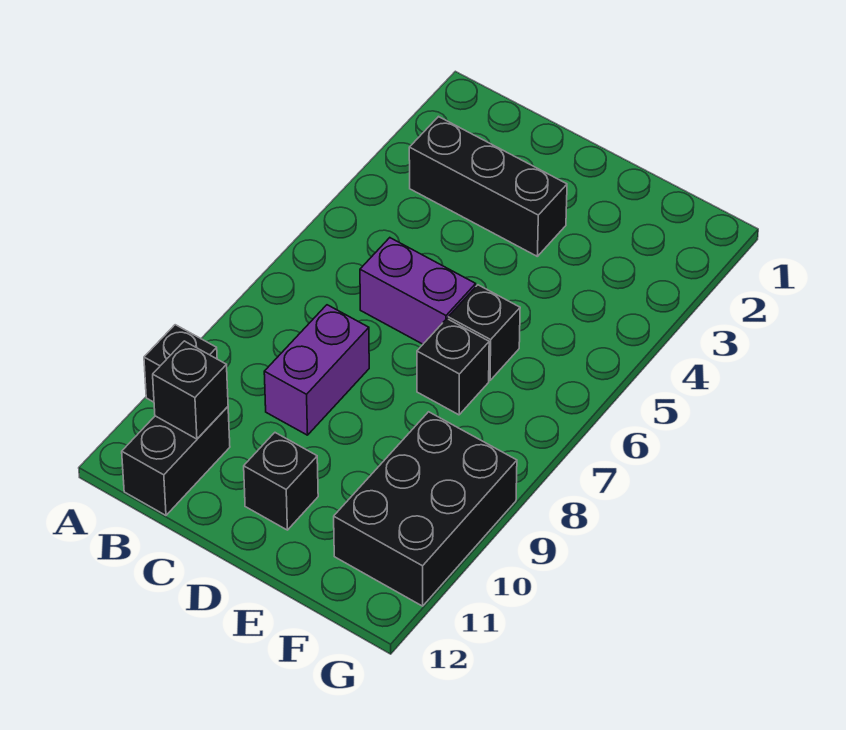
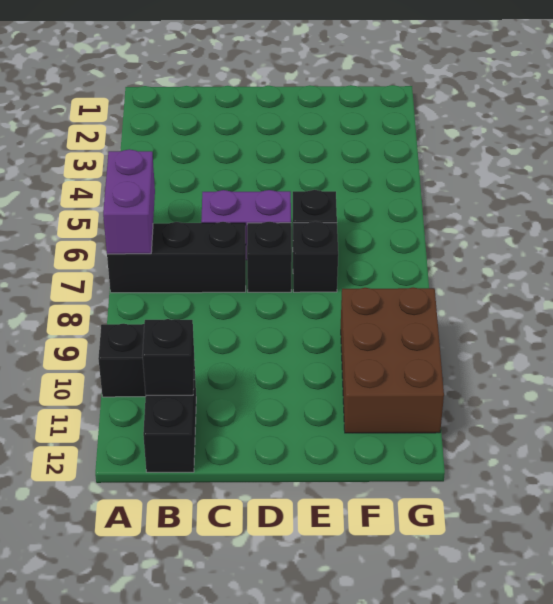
black brick B3:D3 level 1 -> black brick A7:C7 level 1
purple brick C8:C9 level 1 -> purple brick A6:A7 level 2
black brick D11 level 1 -> black brick D7 level 1
black brick F9:G11 level 1 -> brown brick F9:G11 level 1

